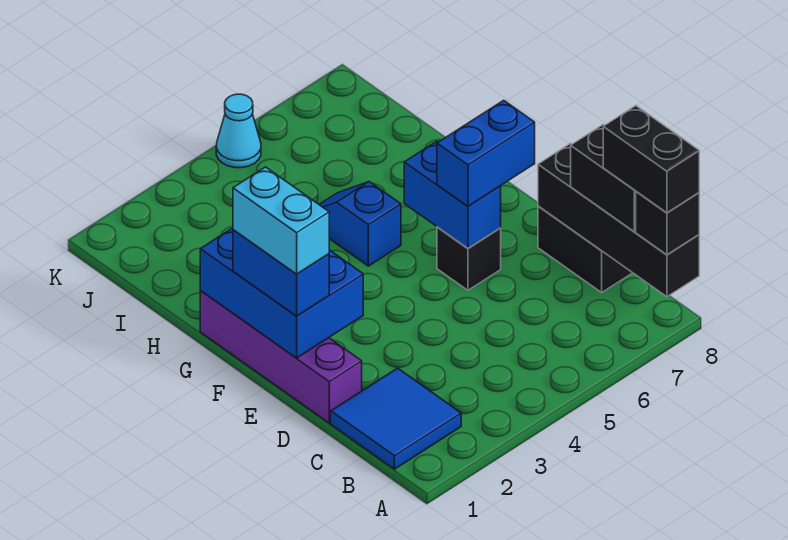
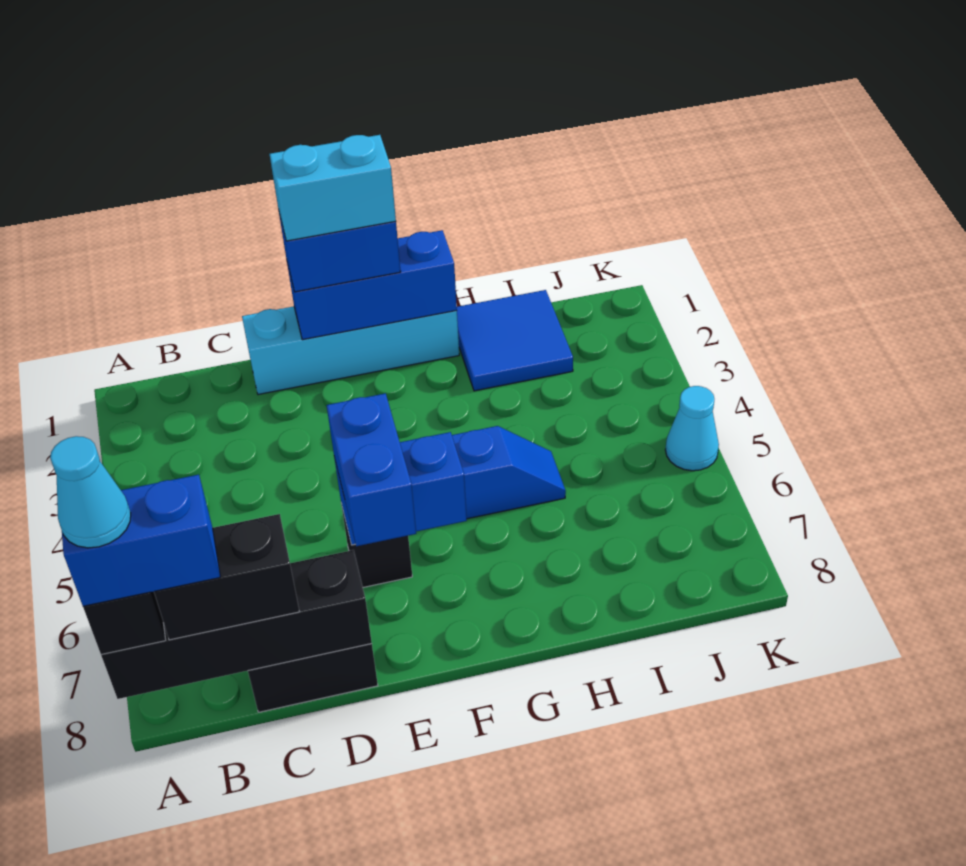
black brick A8:B8 level 4 -> blue brick A8:B8 level 4
none -> cyan cone A8 level 5
blue tile B1:C2 level 1 -> blue tile H1:I2 level 1
purple brick D1:G1 level 1 -> cyan brick D1:G1 level 1
blue brick E1:G2 level 2 -> blue brick E1:G1 level 2

